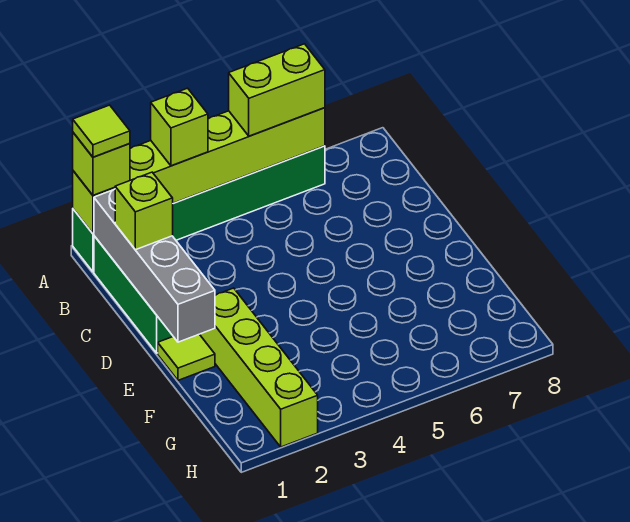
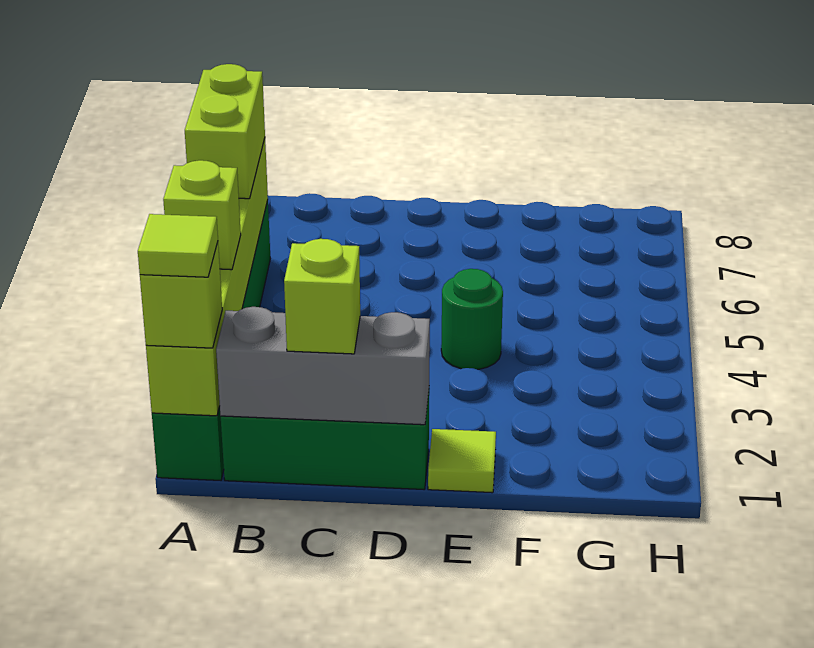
grey brick B1:E1 level 2 -> grey brick B1:D1 level 2
lime brick E2:H2 level 1 -> none
none -> green round brick E4 level 1

